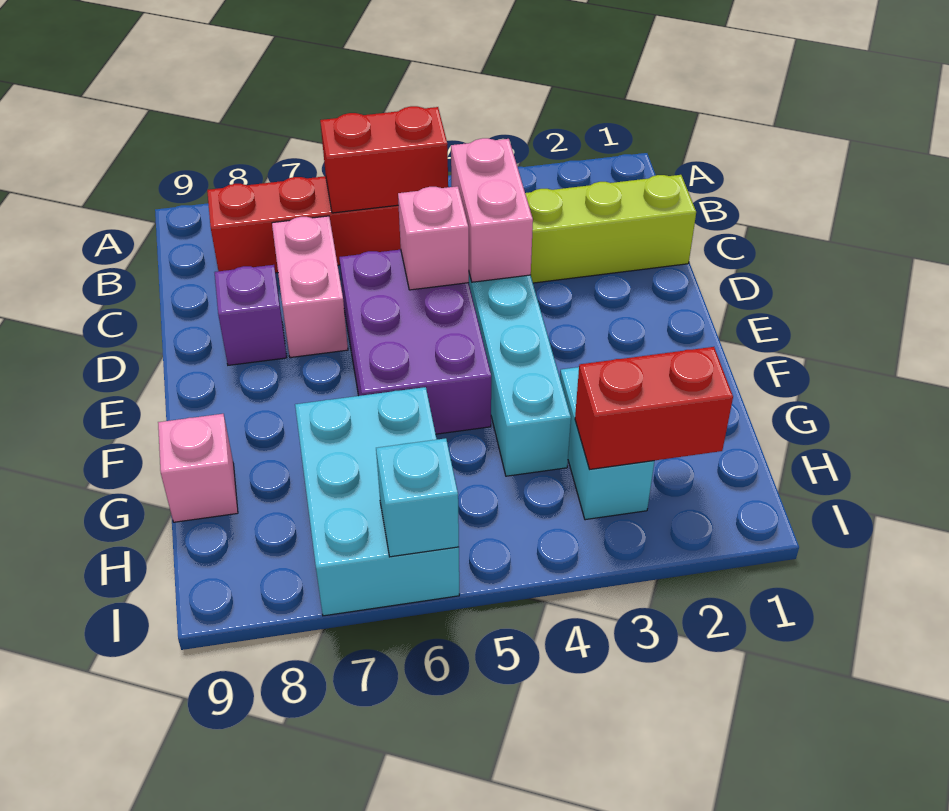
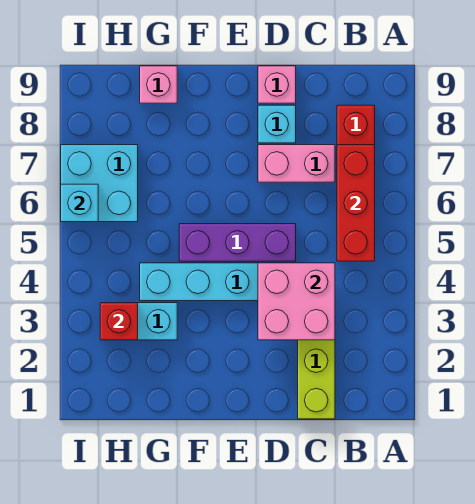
red brick B5:B6 level 2 -> red brick B5:B7 level 2
pink brick C4:D4 level 2 -> pink brick C3:D4 level 2
purple brick D5:F6 level 1 -> purple brick D5:F5 level 1
pink brick D5 level 2 -> pink brick D9 level 1
purple brick D8 level 1 -> cyan brick D8 level 1
cyan brick G6:I7 level 1 -> cyan brick H6:I7 level 1
red brick H2:H3 level 2 -> red brick H3 level 2

